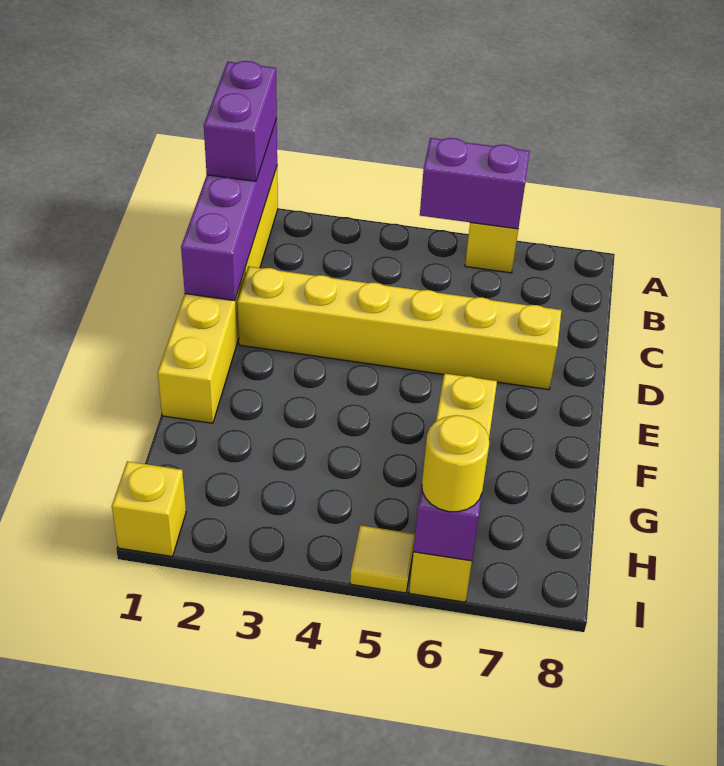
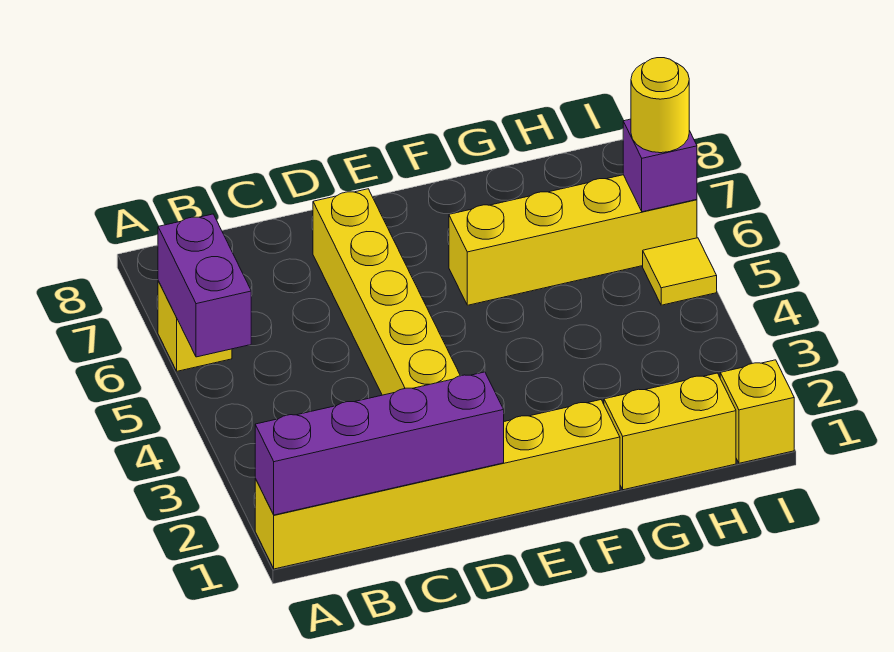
purple brick A1:B1 level 3 -> none
none -> yellow brick G1:H1 level 1

